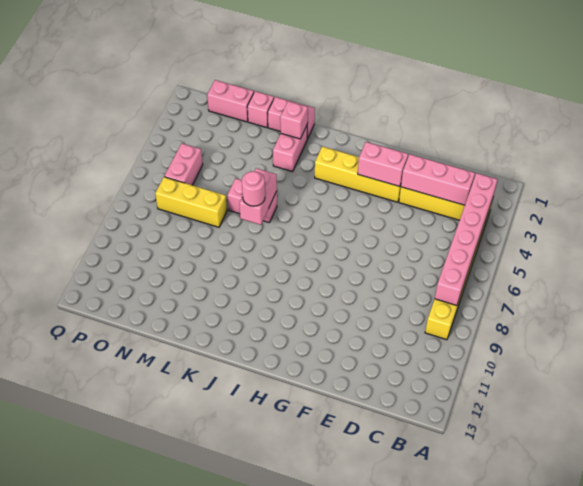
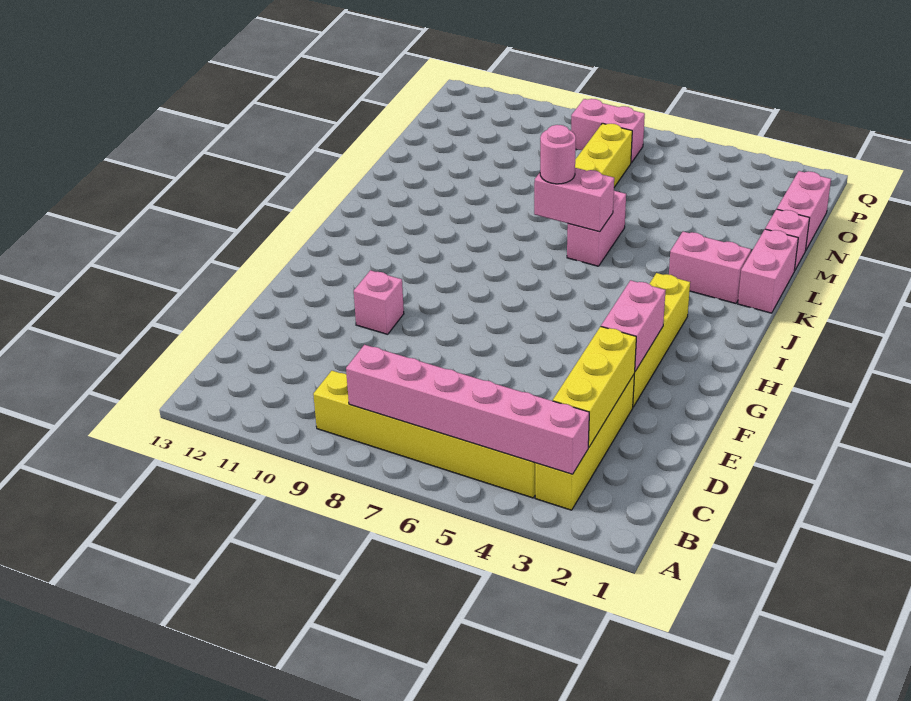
pink brick C3:E3 level 2 -> yellow brick C3:E3 level 2
pink brick K2 level 2 -> pink brick F10 level 1
pink brick O5:O6 level 1 -> pink brick P7:P8 level 1

